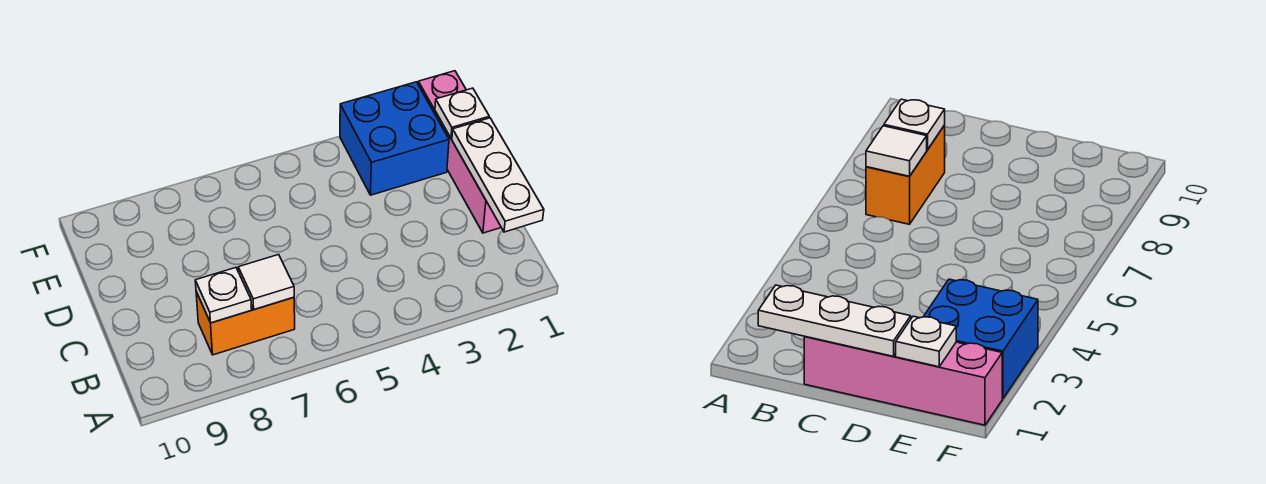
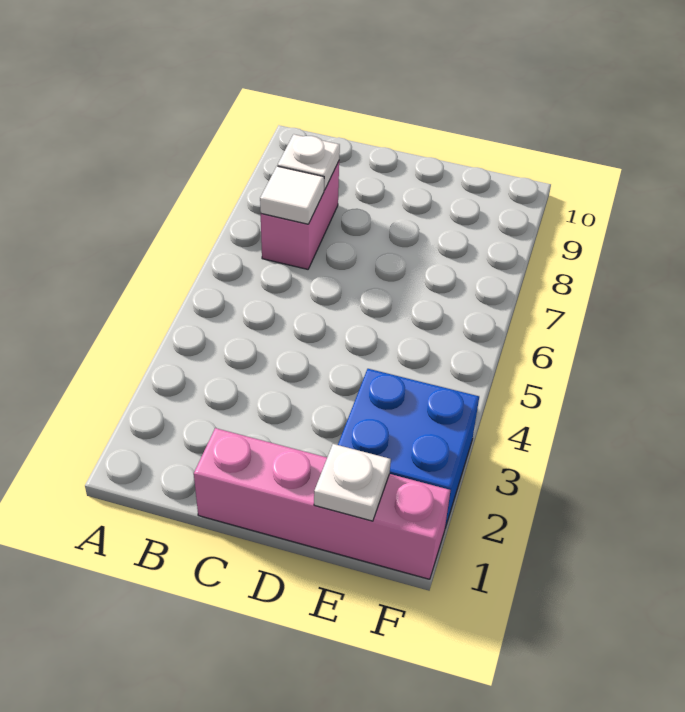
white plate B1:D1 level 2 -> none
orange brick B7:B8 level 1 -> pink brick B7:B8 level 1

